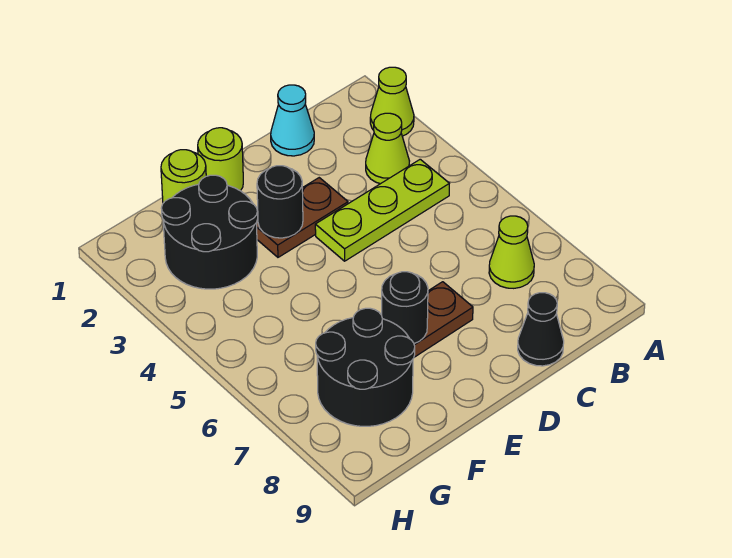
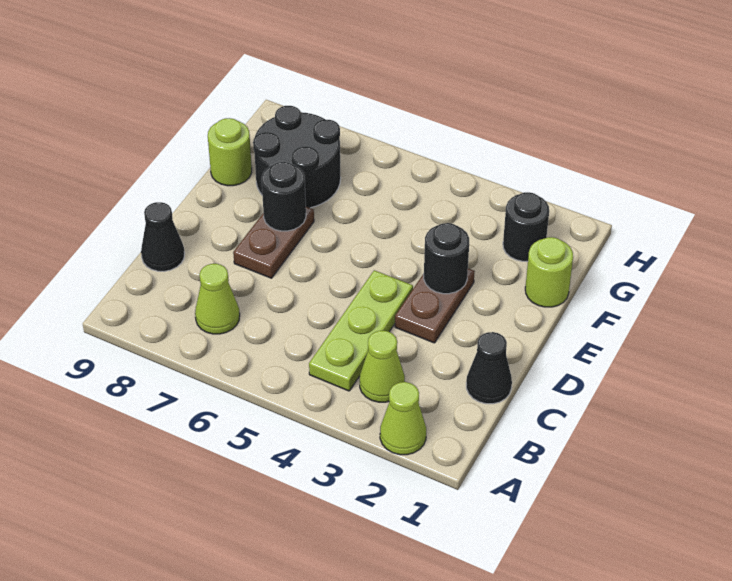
cyan cone C1 level 1 -> black cone C1 level 1
lime round brick E1 level 1 -> lime round brick F9 level 1
black round brick F2:G3 level 1 -> black round brick G2 level 1

